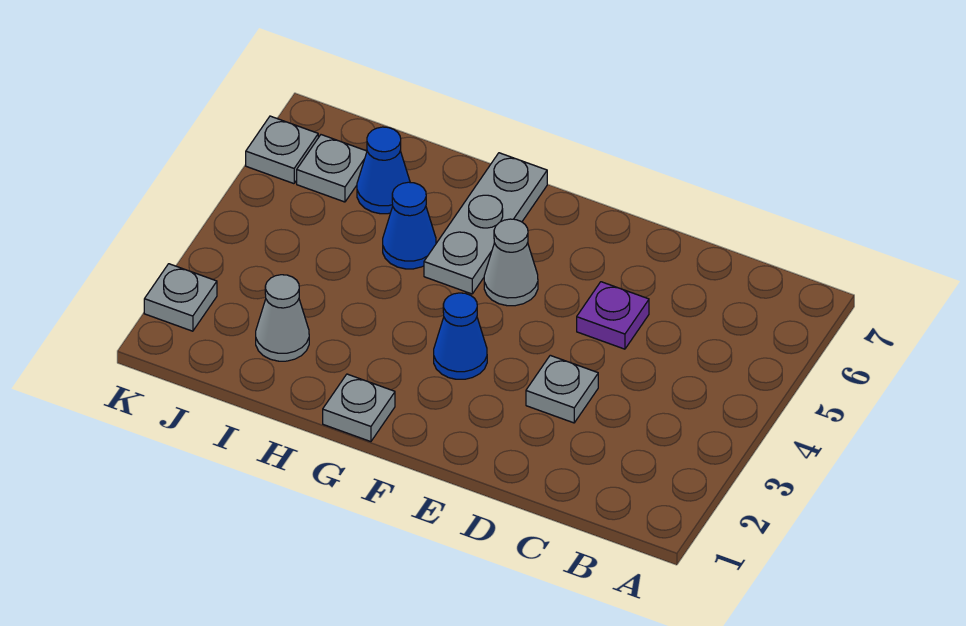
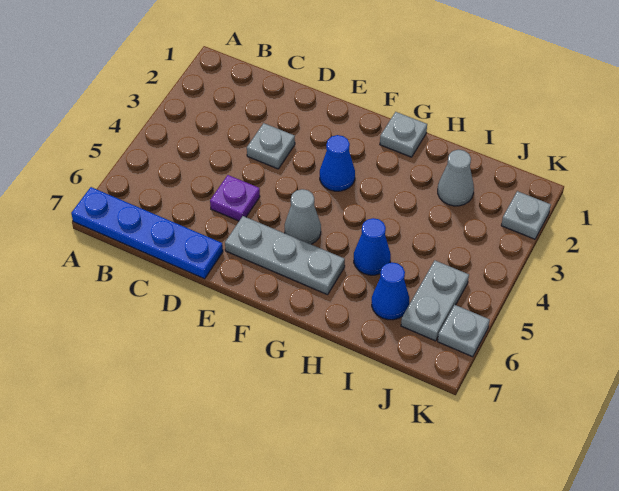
none -> blue plate A7:D7 level 1
grey plate G5:G7 level 1 -> grey plate E6:G6 level 1
grey plate J6 level 1 -> grey plate J5:J6 level 1

